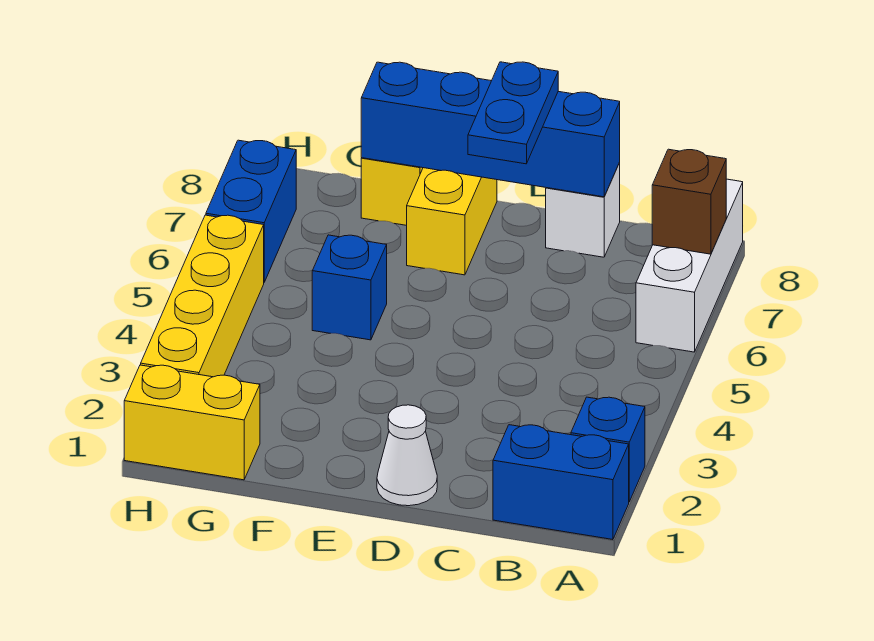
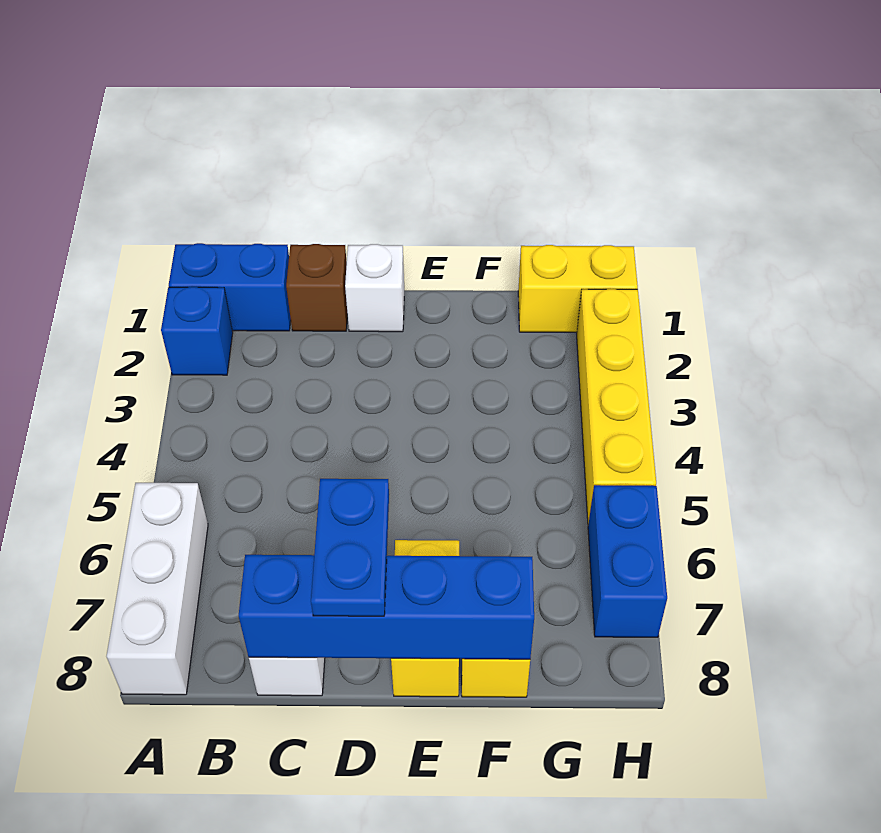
brown brick A7 level 2 -> brown brick C1 level 1
white cone D1 level 1 -> white brick D1 level 1
blue brick F5 level 1 -> none

